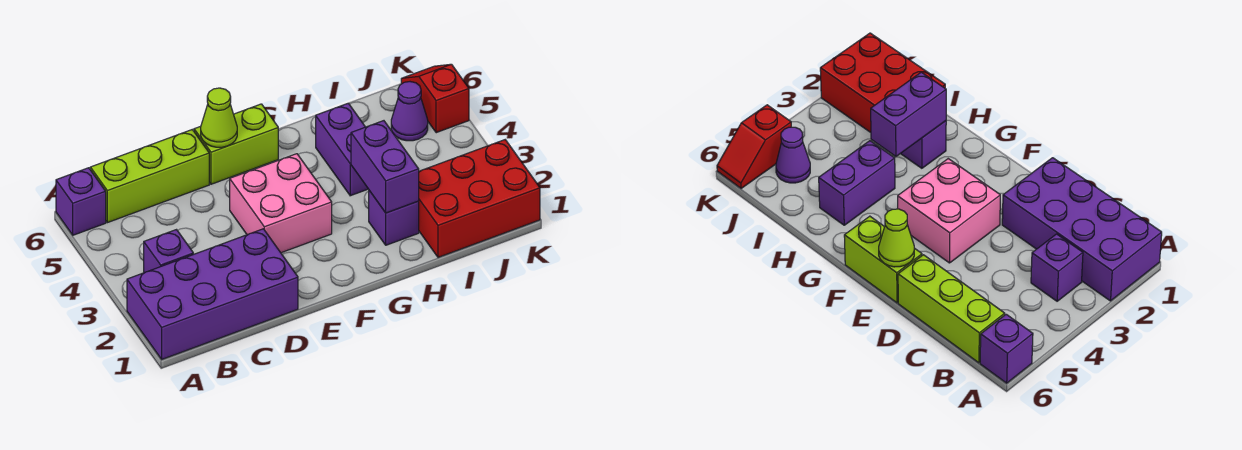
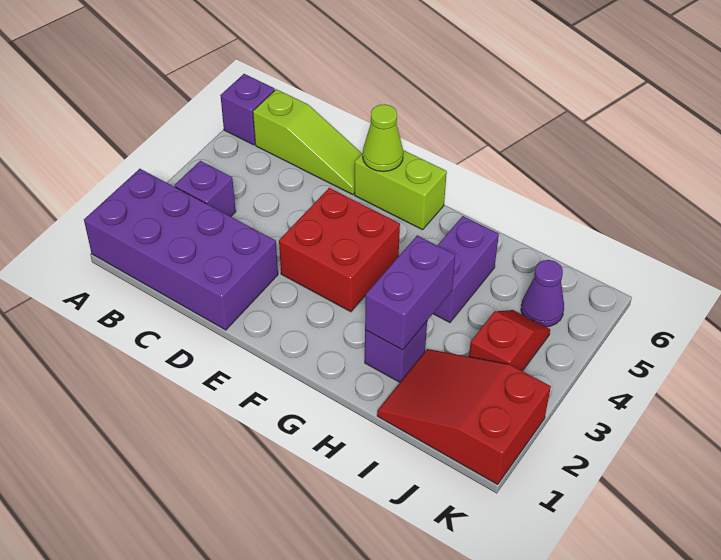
lime brick B6:D6 level 1 -> lime slope B6:D6 level 1 top B
pink brick E3:F4 level 1 -> red brick E3:F4 level 1
red brick I1:K2 level 1 -> red slope I1:K2 level 1 top K
red slope K5:K6 level 1 top 5 -> red slope J3:J4 level 1 top 3

